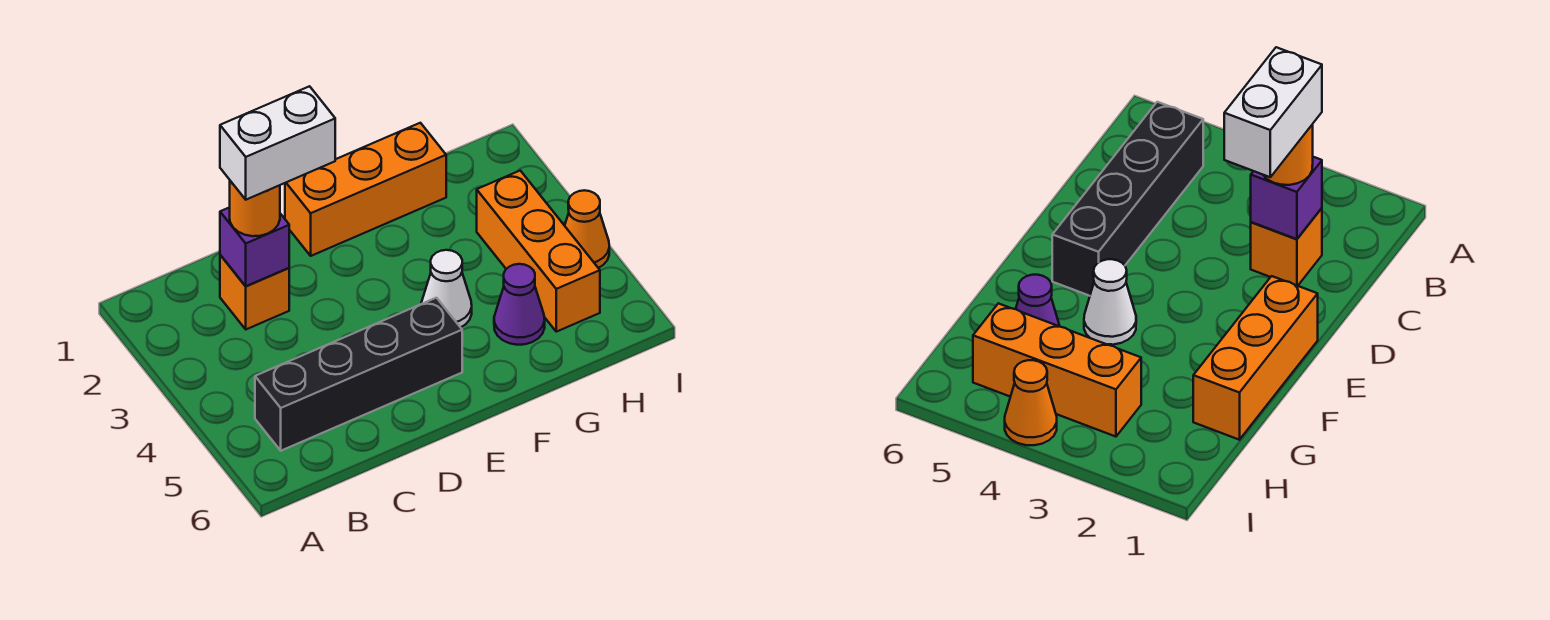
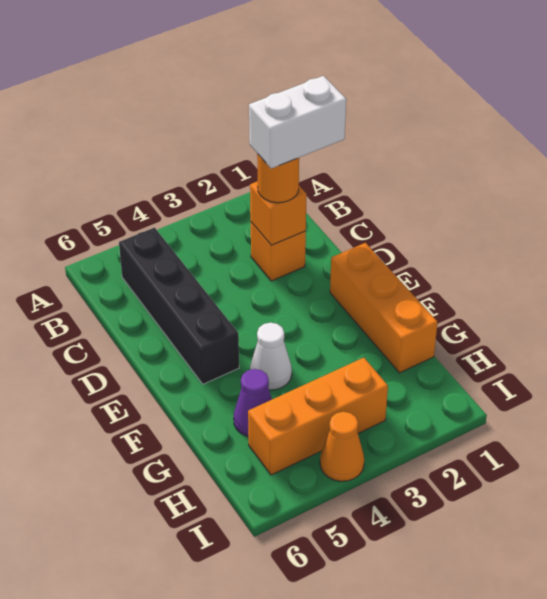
purple brick C2 level 2 -> orange brick C2 level 2
white brick C2:D2 level 4 -> white brick C1:C2 level 4

